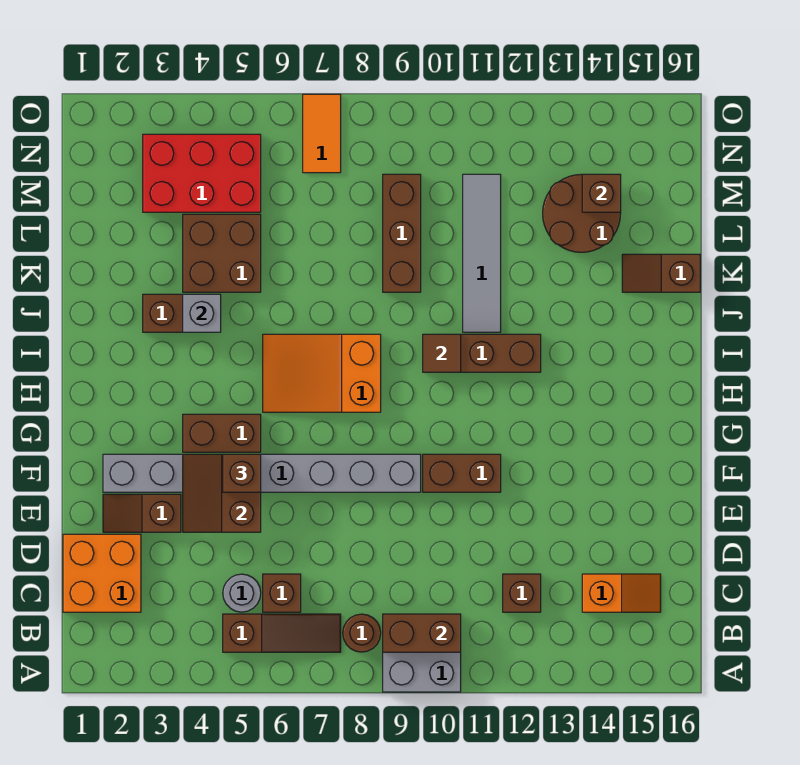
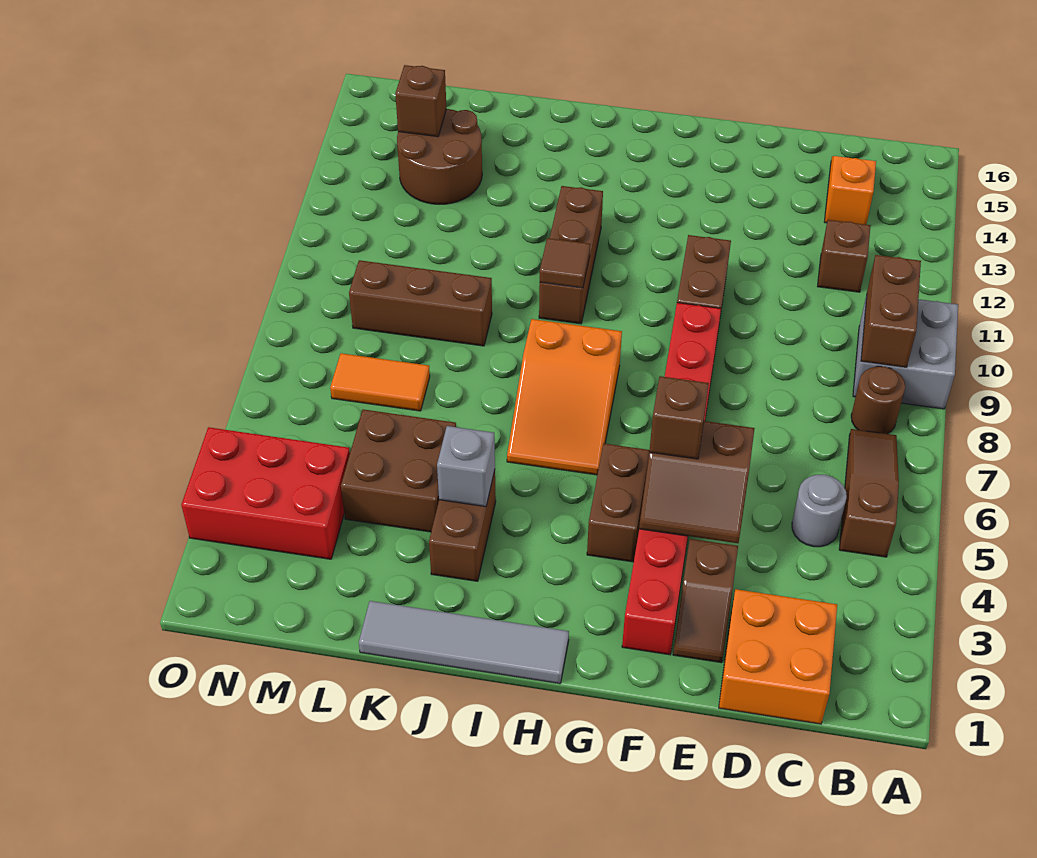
brown brick C6 level 1 -> none
grey brick F2:F9 level 1 -> red brick F2:F9 level 1
grey tile J11:M11 level 1 -> grey tile H1:K1 level 1
brown slope K15:K16 level 1 top 16 -> none
red brick M3:N5 level 1 -> red brick M3:O4 level 1
orange tile N7:O7 level 1 -> orange tile L7:M7 level 1

